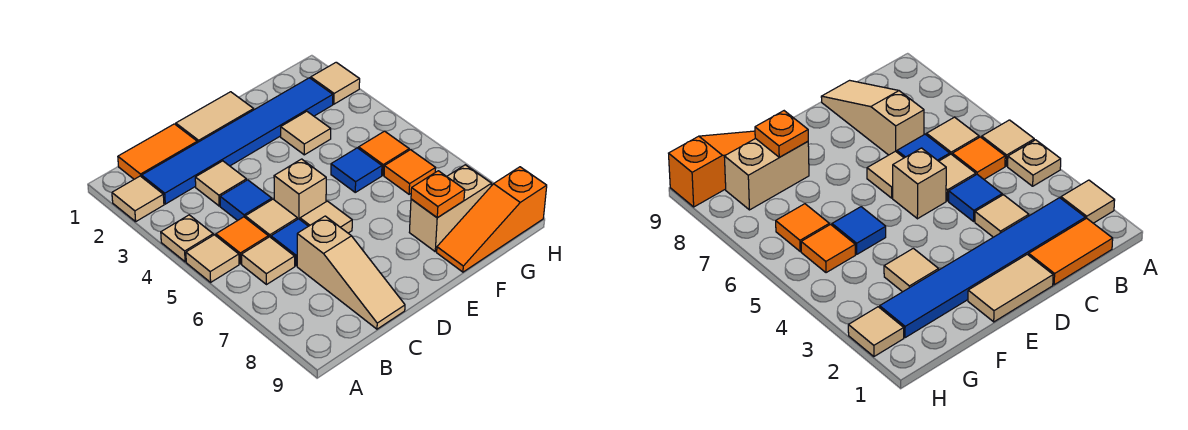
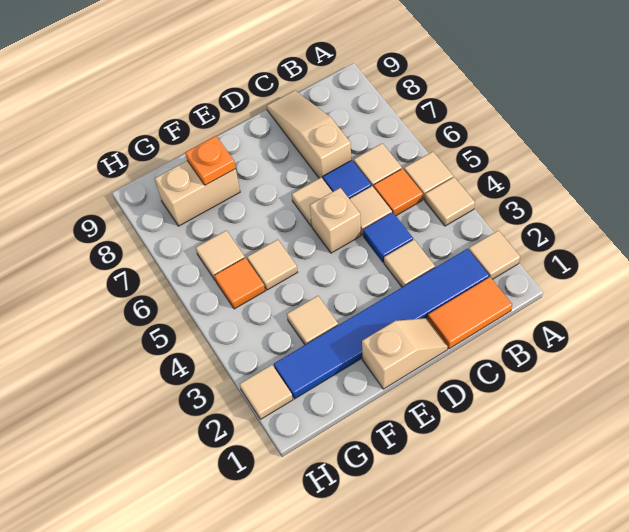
tan plate A4 level 1 -> tan tile A4 level 1
tan tile D1:E1 level 1 -> tan slope D1:E1 level 1 top E
blue tile F5 level 1 -> tan tile F5 level 1
orange slope F9:H9 level 1 top H -> none
orange tile G6 level 1 -> tan tile G6 level 1

